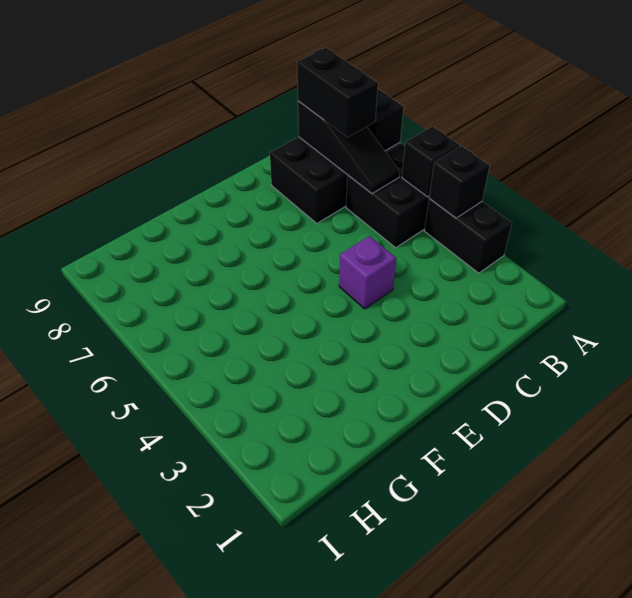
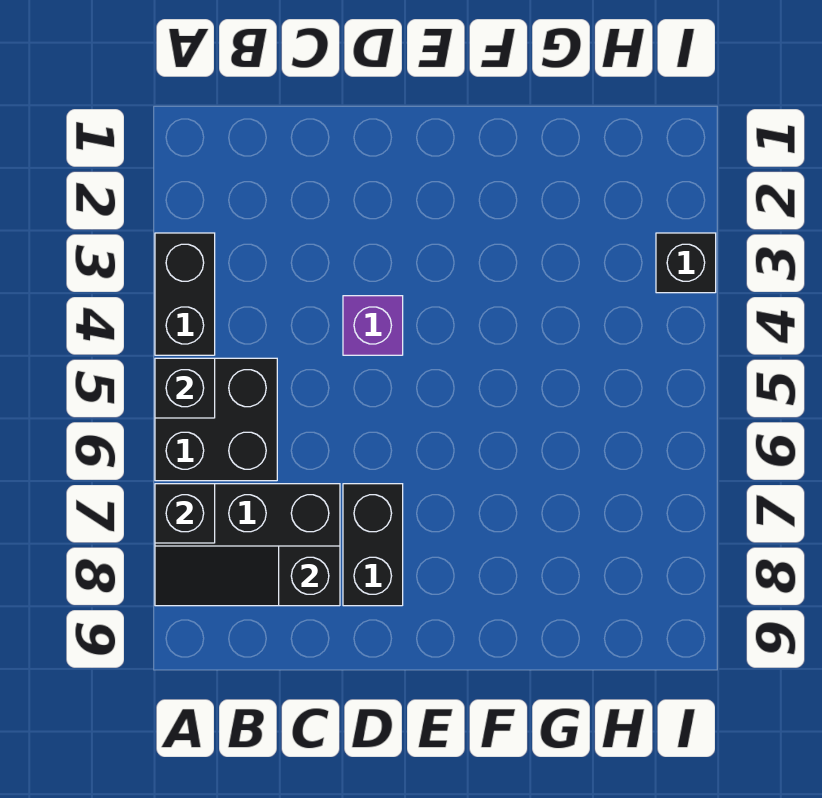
black brick A4 level 2 -> black brick I3 level 1
black slope B6:B8 level 2 top 8 -> black slope A8:C8 level 2 top C
black brick B7:B8 level 3 -> black brick D7:D8 level 1

